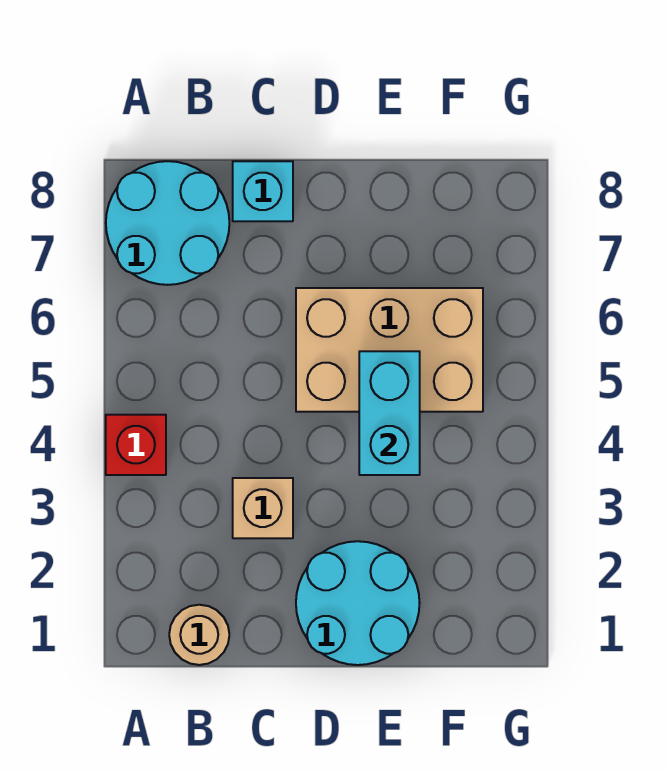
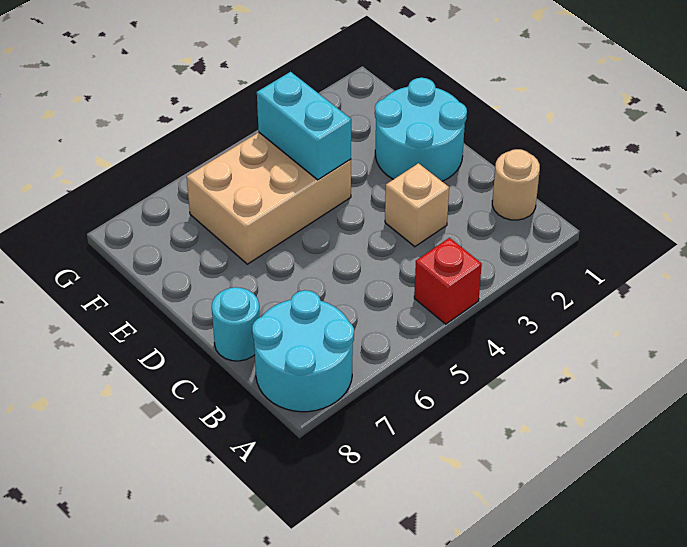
cyan brick C8 level 1 -> cyan round brick C8 level 1
tan brick D5:F6 level 1 -> tan brick E4:F6 level 1
cyan brick E4:E5 level 2 -> cyan brick E4:F4 level 2

